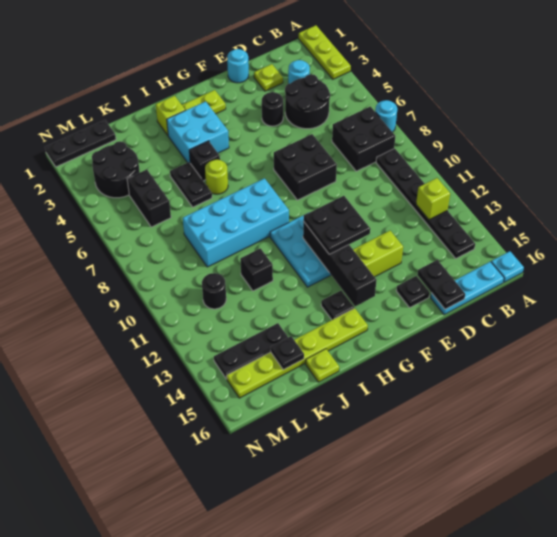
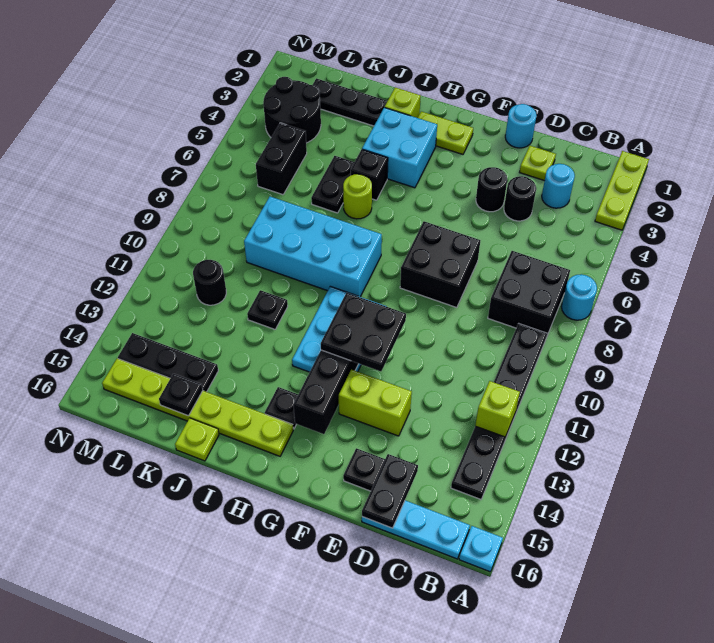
black round brick C4:D5 level 1 -> black round brick D4 level 1
black brick J11 level 1 -> black plate J11 level 1
black plate L1:N1 level 1 -> black plate J2:L2 level 1

